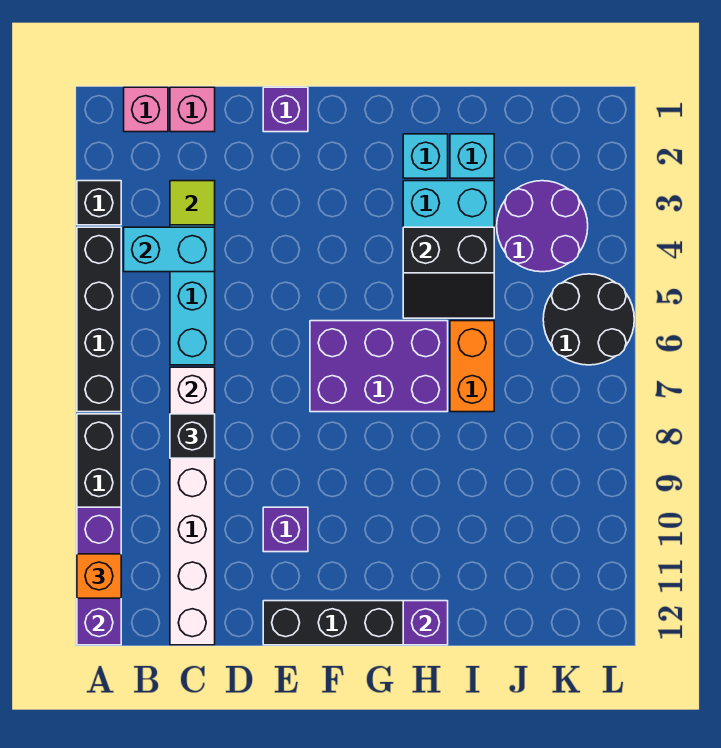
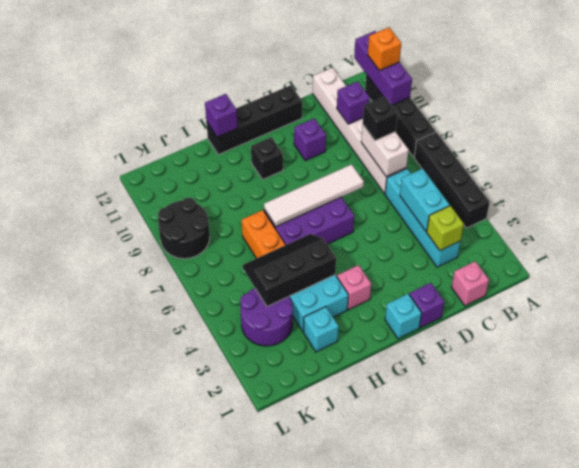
black brick A3 level 1 -> black brick G10 level 1
pink brick B1 level 1 -> pink brick G3 level 1
cyan brick B4:C4 level 2 -> cyan brick C4:C5 level 2
lime tile C3 level 2 -> lime brick C3 level 2
none -> purple brick C10 level 2
none -> white tile E7:H7 level 2
cyan brick H2 level 1 -> cyan brick F1 level 1
black slope H4:I5 level 2 top 4 -> black slope H4:J5 level 2 top 4
black round brick K5:L6 level 1 -> black round brick K8:L9 level 1

